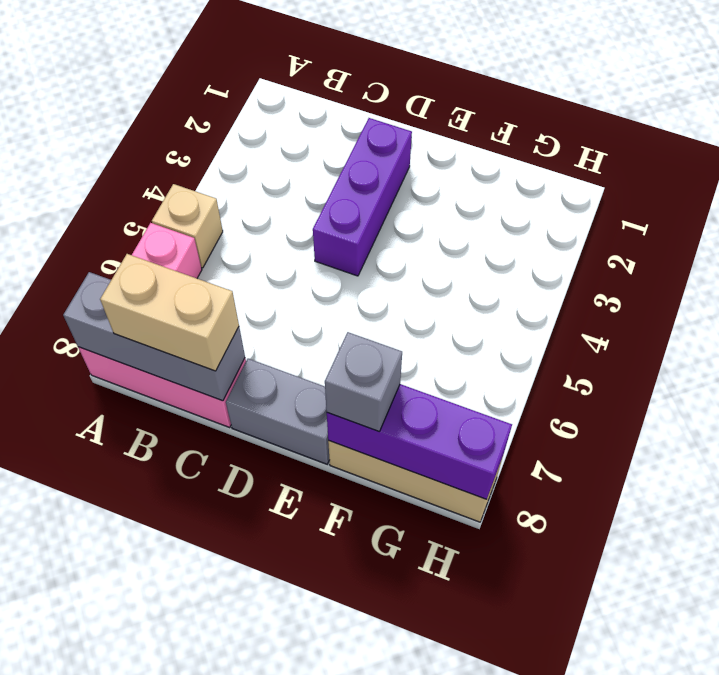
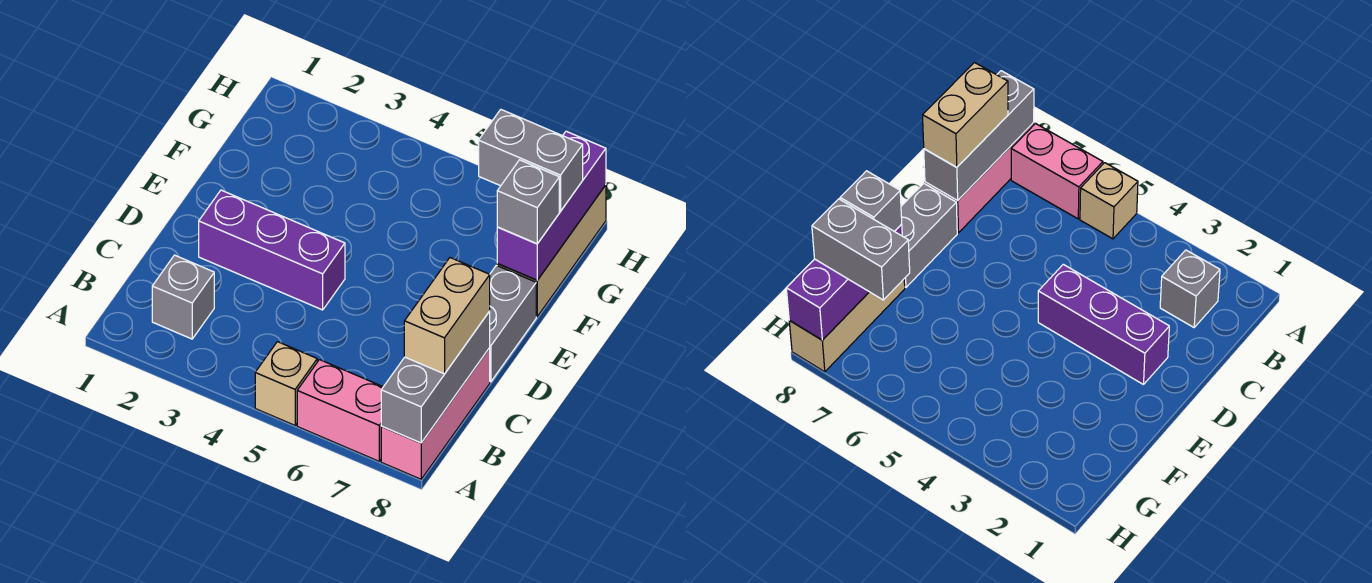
none -> grey brick B2 level 1
none -> grey brick G7:G8 level 3

